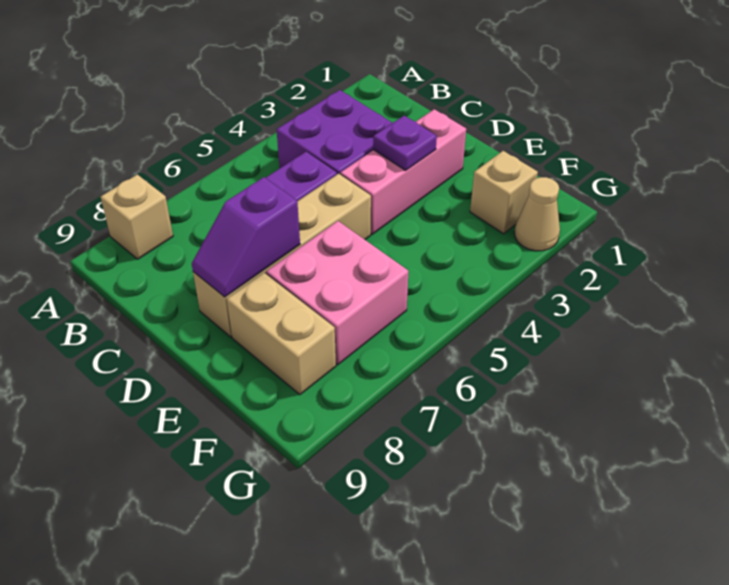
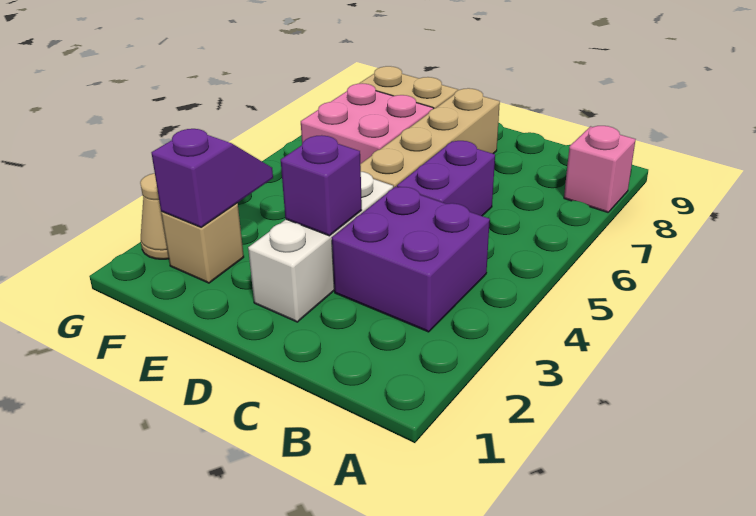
tan brick A8 level 1 -> pink brick A8 level 1
pink brick D2:D4 level 1 -> white brick D2:D4 level 1
purple plate D3 level 2 -> purple brick D3 level 2
purple slope D7:D8 level 2 top 7 -> purple slope F2:F3 level 2 top 2

